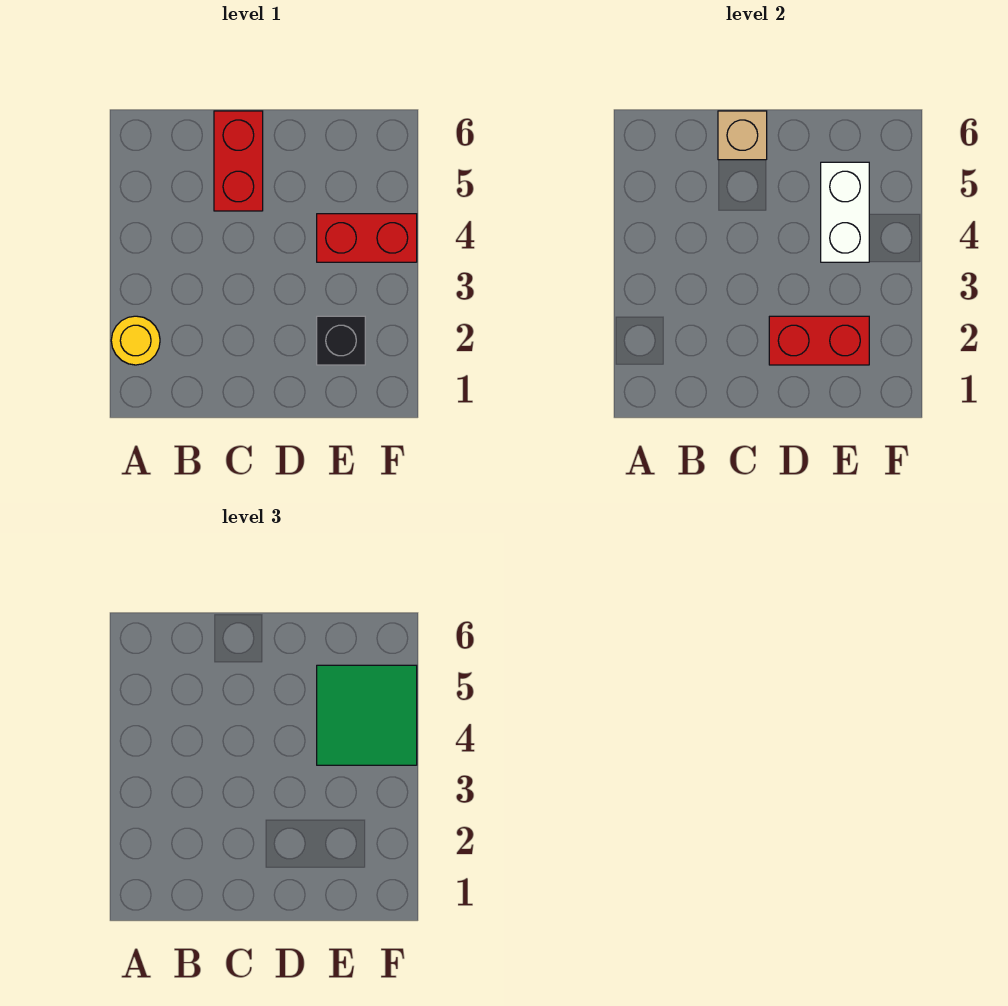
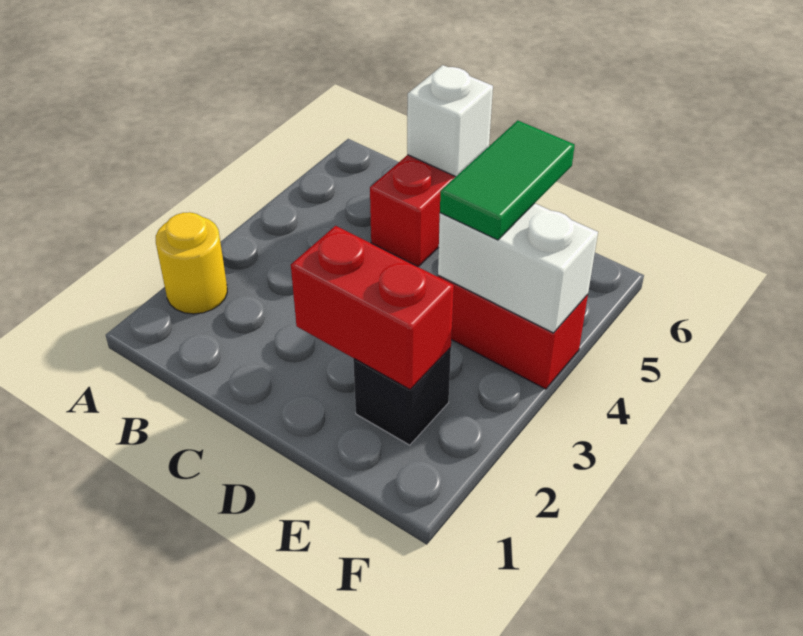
tan brick C6 level 2 -> white brick C6 level 2
white brick E4:E5 level 2 -> white brick E4:F4 level 2
green tile E4:F5 level 3 -> green tile E4:E5 level 3

